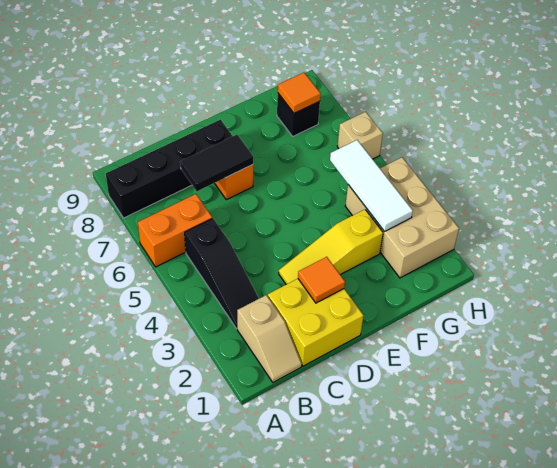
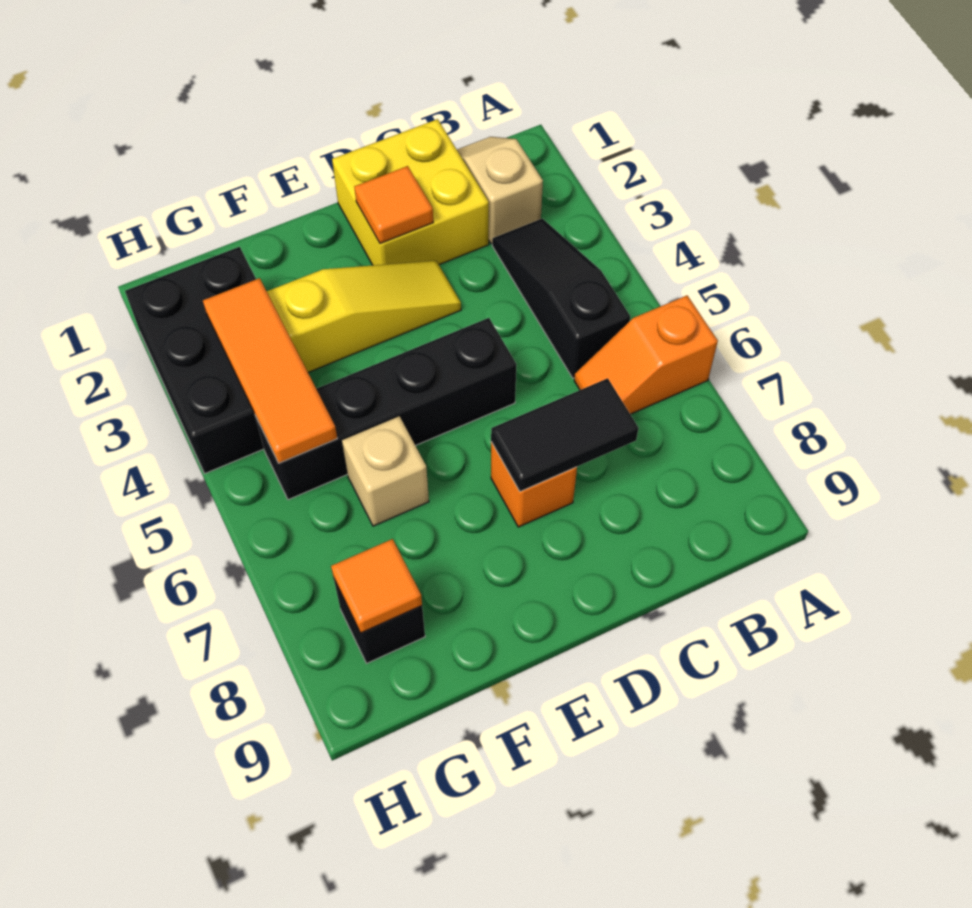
orange brick A6:B6 level 1 -> orange slope A6:B6 level 1 top A
black brick A8:D8 level 1 -> black brick D5:G5 level 1
tan brick G2:H4 level 1 -> black brick G2:H4 level 1
white tile G3:G5 level 2 -> orange tile G3:G5 level 2
tan brick H6 level 1 -> tan brick F6 level 1

